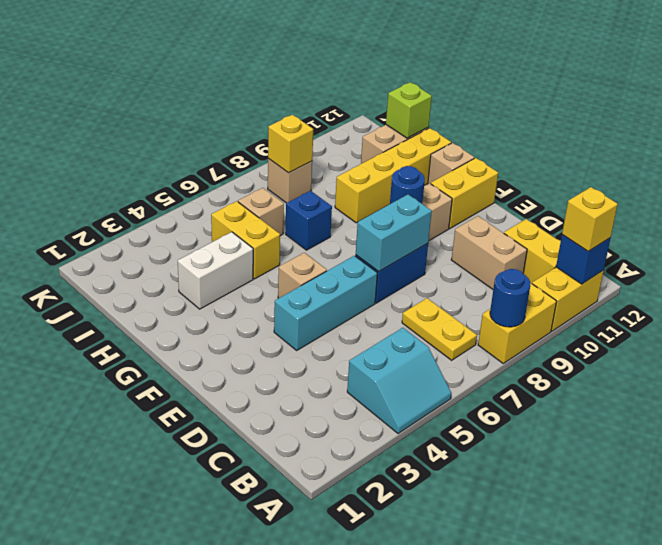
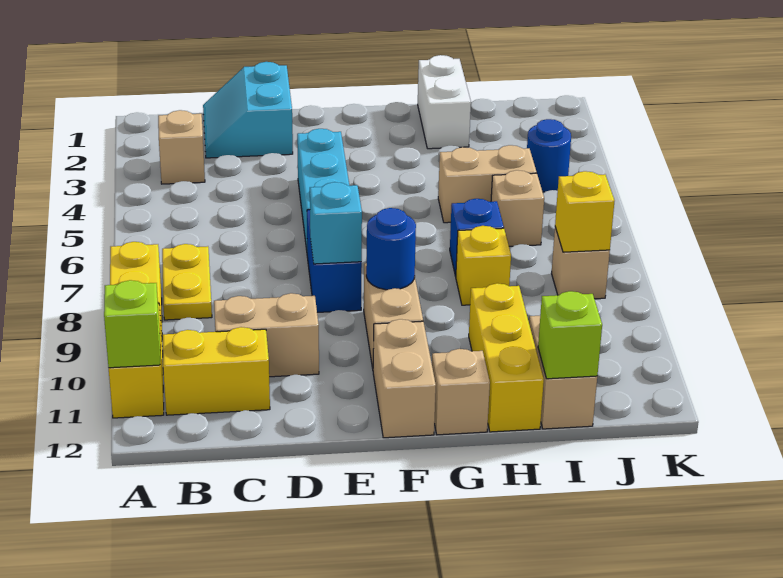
cyan slope A4:B5 level 1 top B -> cyan slope C1:D2 level 1 top D
blue round brick A8 level 2 -> blue round brick J4 level 1
blue brick A11 level 2 -> lime brick A11 level 2
yellow brick A11 level 3 -> yellow brick H8 level 1
yellow plate B7:C7 level 1 -> yellow plate B7:B8 level 1
cyan brick E7:E8 level 2 -> cyan brick E8 level 2
tan brick F5 level 1 -> tan brick B3 level 1
yellow brick F11:F12 level 1 -> tan brick F11:F12 level 1
white brick H3:H4 level 1 -> white brick H1:H2 level 1
yellow brick H5:I5 level 1 -> tan brick H5:I5 level 1
yellow brick H9:H12 level 1 -> yellow brick H10:H12 level 1

